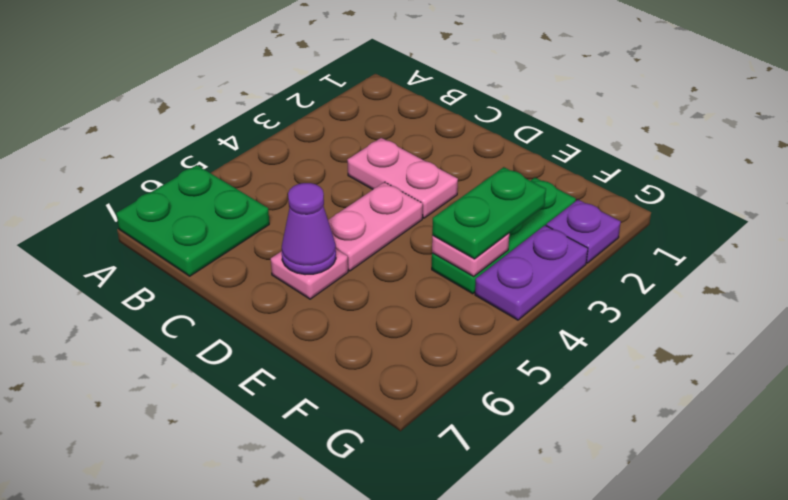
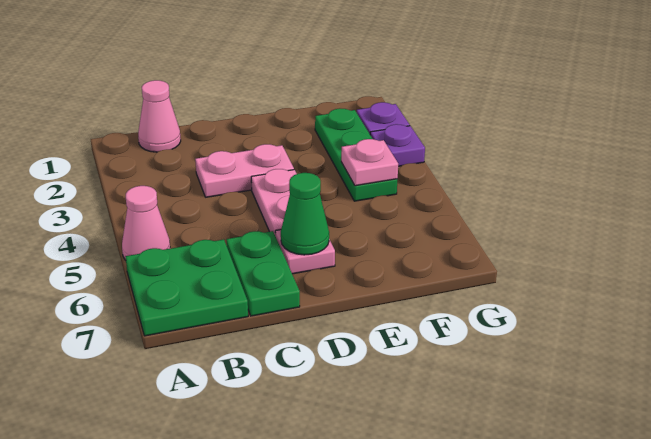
none -> pink cone A5 level 1
none -> pink cone B1 level 1
purple cone D6 level 2 -> green cone D6 level 2
green plate F3:F4 level 3 -> green plate C6:C7 level 1
purple plate G3:G4 level 1 -> purple plate G3 level 1

